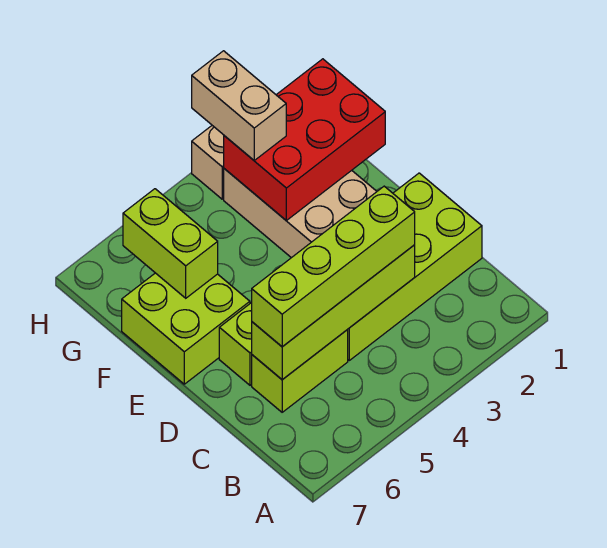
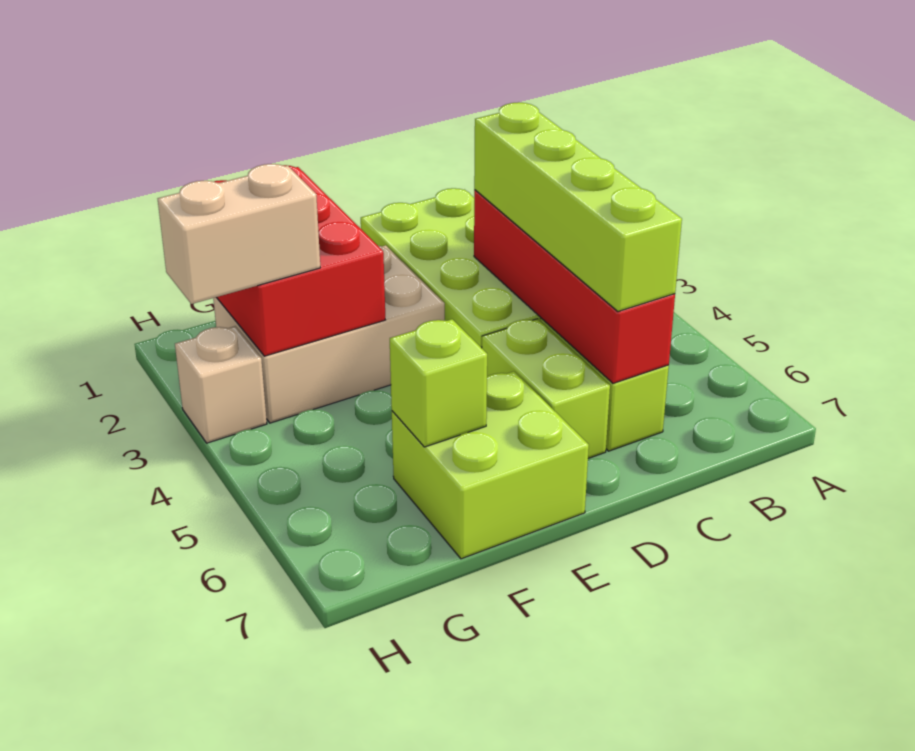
lime brick C3:C6 level 2 -> red brick C3:C6 level 2
lime brick F6:G6 level 2 -> lime brick F6 level 2

